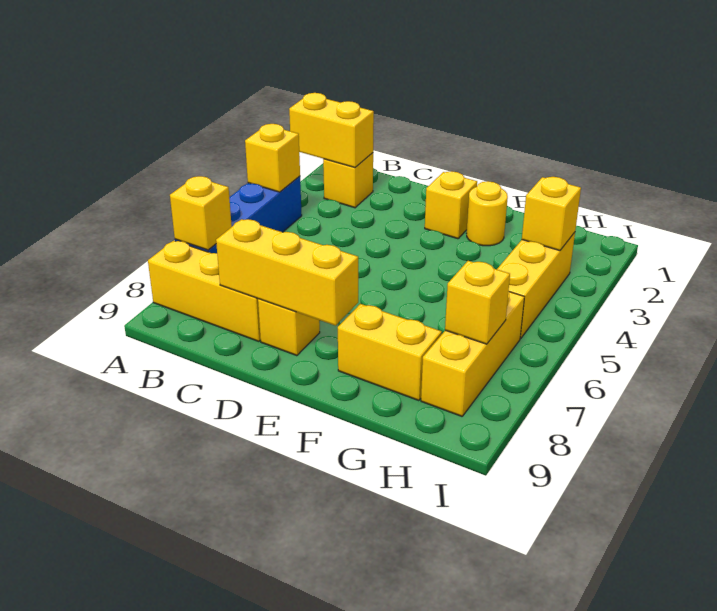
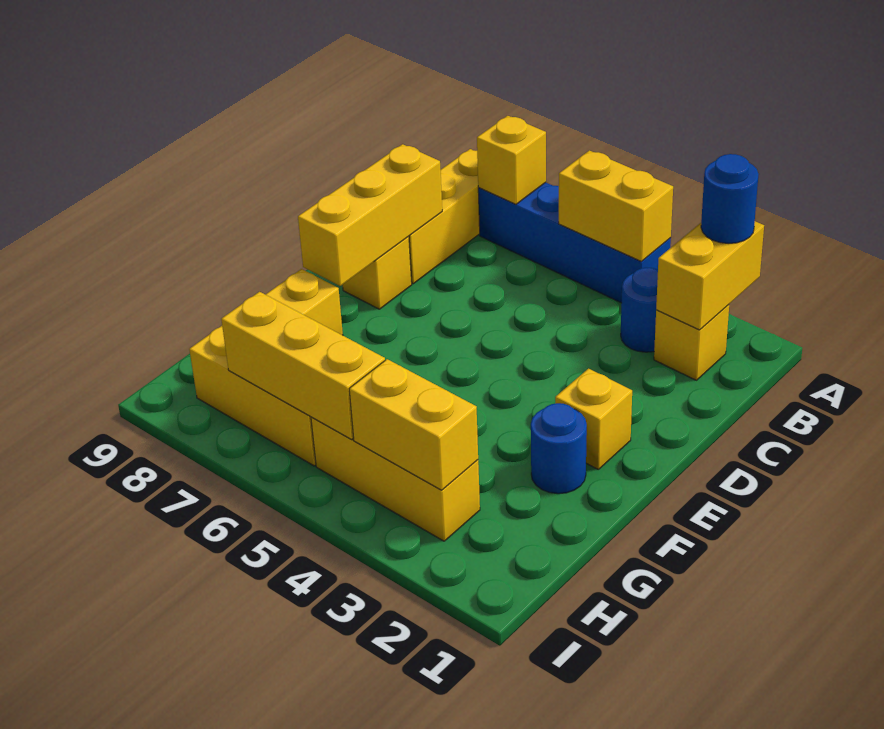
none -> blue round brick A2 level 3
yellow brick A4 level 2 -> yellow brick A4:A5 level 2
none -> blue round brick B3 level 1
yellow round brick F2 level 1 -> blue round brick F2 level 1
yellow brick H3 level 2 -> yellow brick H3:H4 level 2
yellow brick H7 level 2 -> yellow brick H5:H7 level 2

